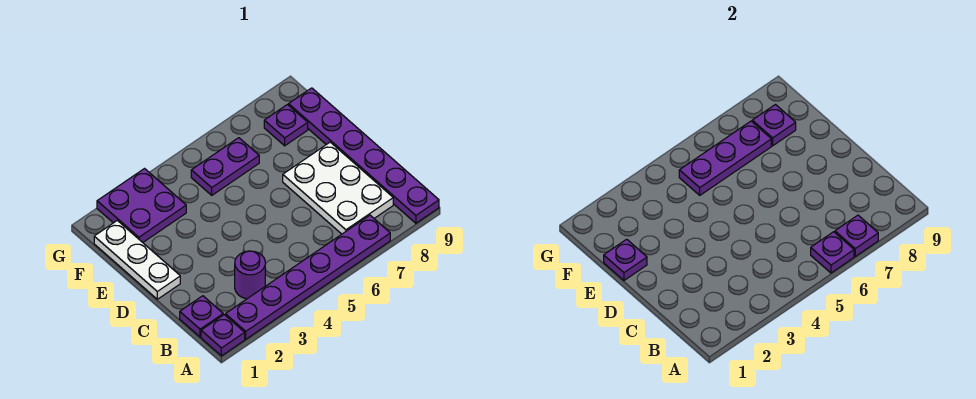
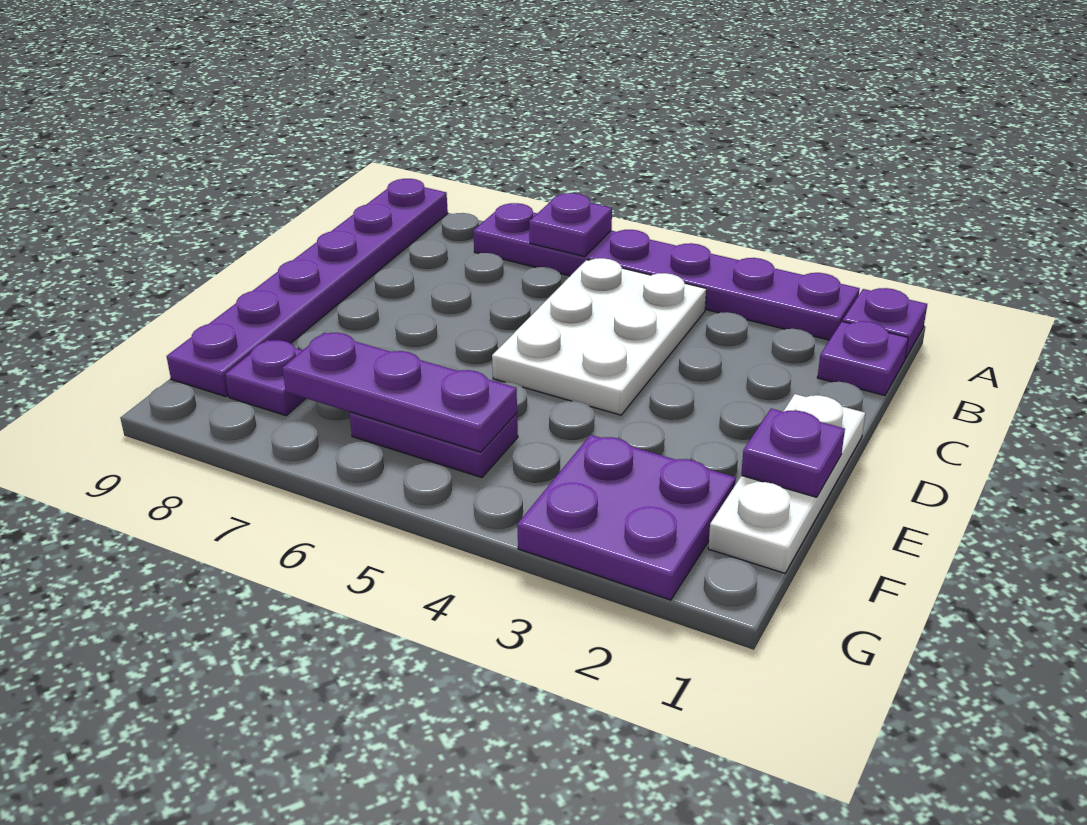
purple plate A7 level 2 -> none
purple round brick B3 level 1 -> none
white plate B7:D8 level 1 -> white plate B4:D5 level 1
purple plate F8 level 2 -> none

